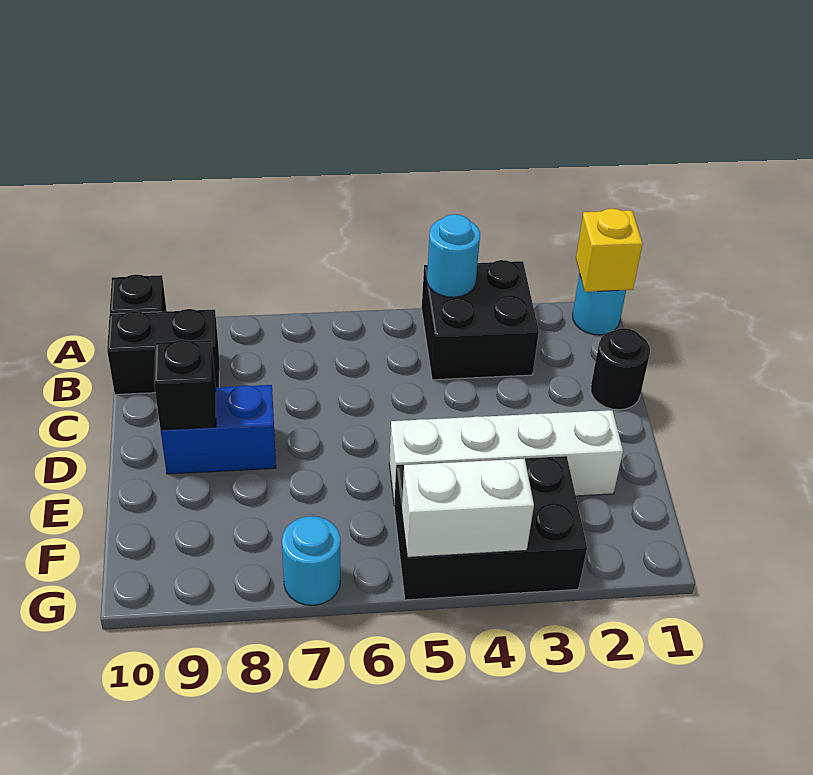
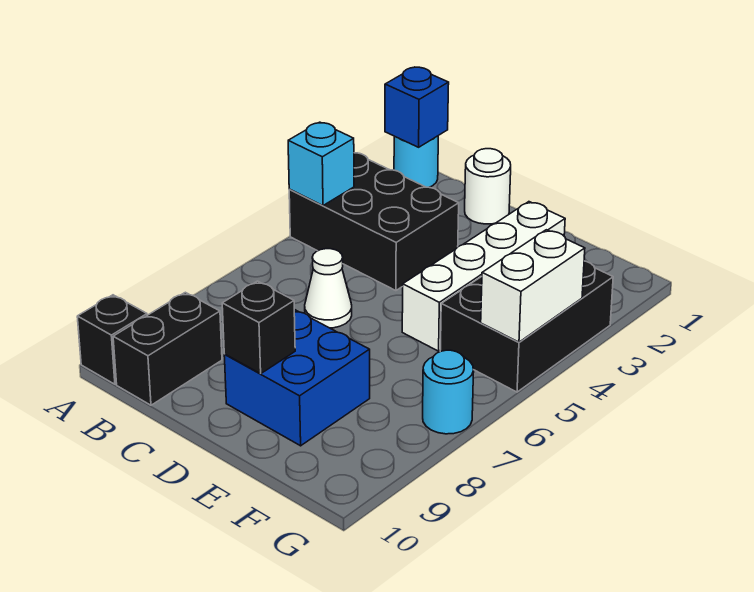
yellow brick A1 level 2 -> blue brick A1 level 2
black brick A3:B4 level 1 -> black brick A3:C4 level 1
cyan round brick A4 level 2 -> cyan brick A4 level 2
black round brick C1 level 1 -> white round brick C1 level 1
none -> white cone C6 level 1
blue brick D8:D9 level 1 -> blue brick D8:E9 level 1

